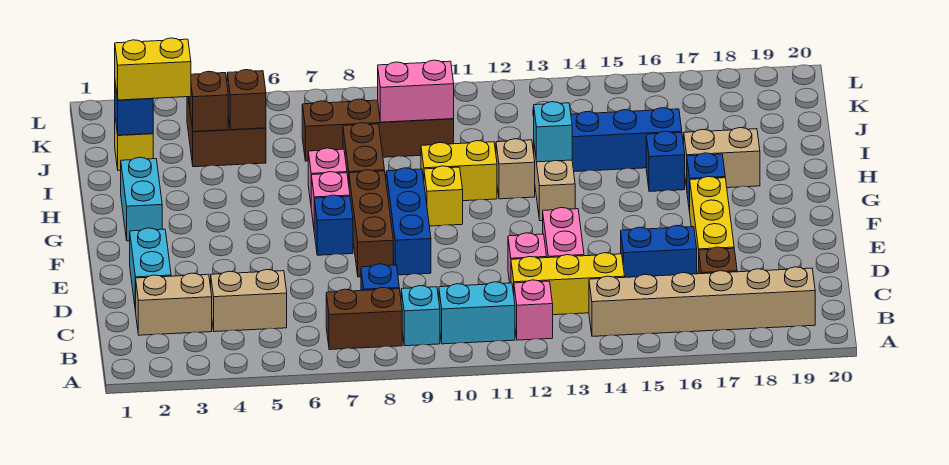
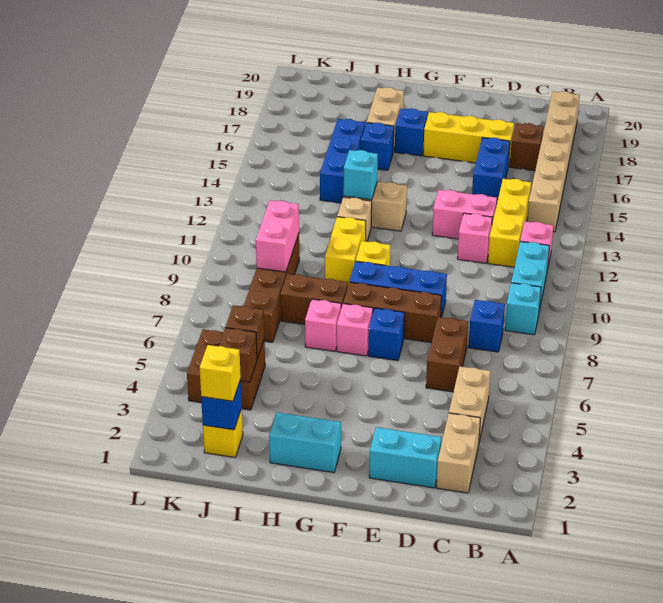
brown brick B7:B8 level 1 -> brown brick D6:D7 level 1
yellow brick J2:J3 level 3 -> yellow brick J2 level 3

